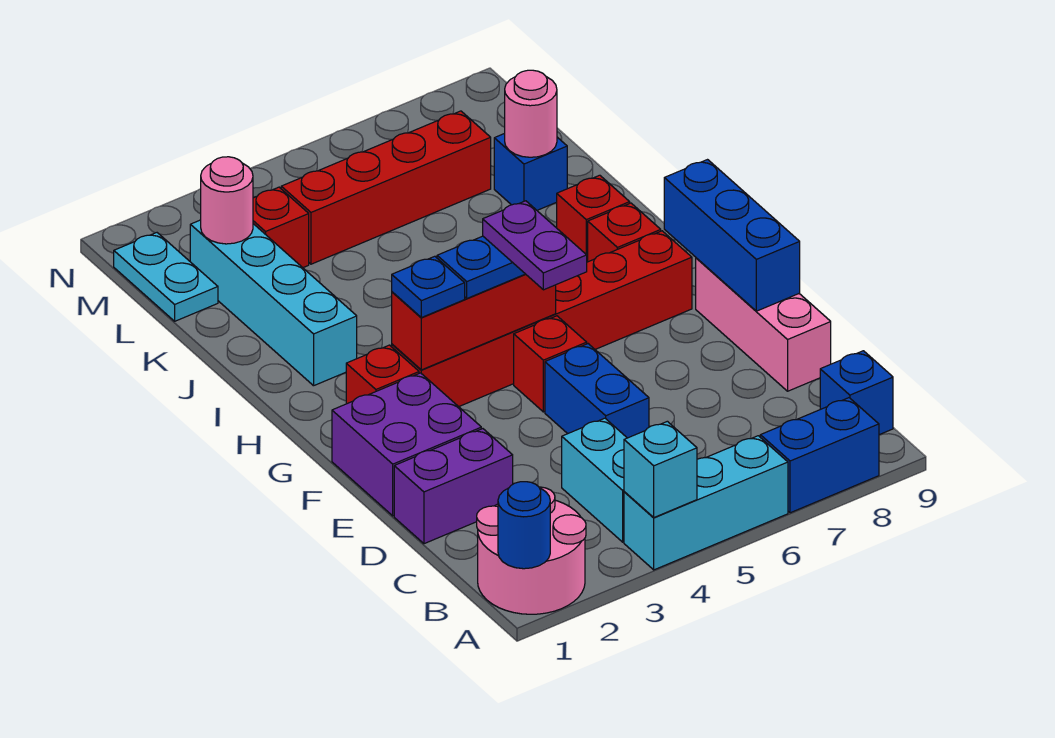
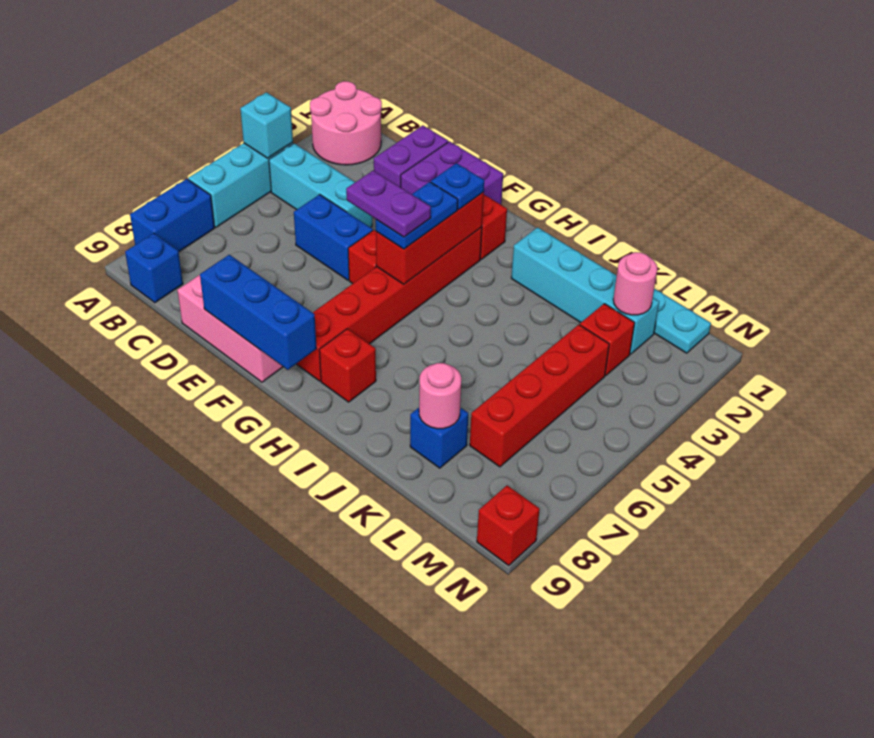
blue round brick A1 level 2 -> none
cyan brick B4:C4 level 1 -> cyan brick B4:D4 level 1
red brick I8 level 1 -> red brick N9 level 1

